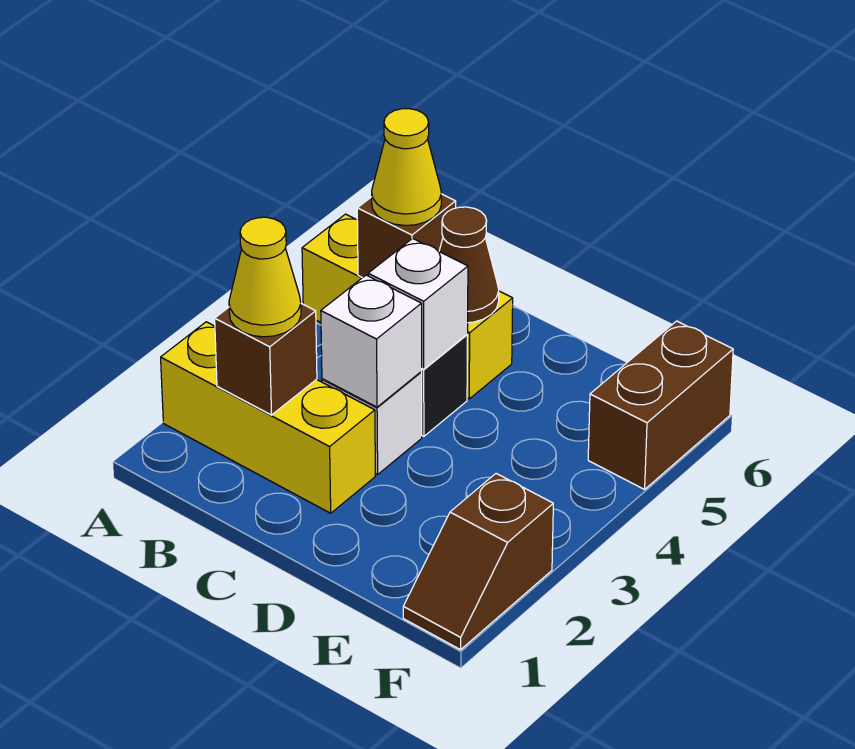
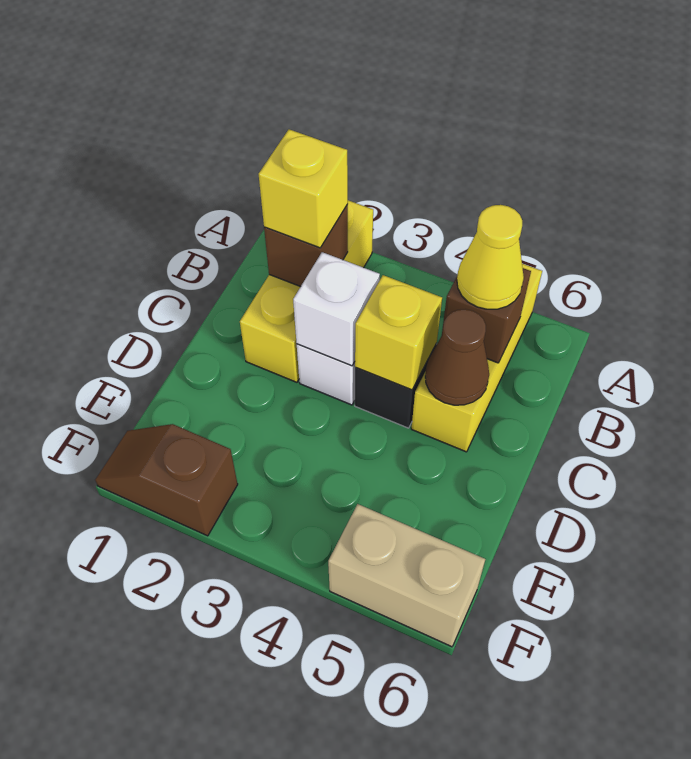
yellow cone B2 level 3 -> yellow brick B2 level 3
white brick C4 level 2 -> yellow brick C4 level 2
brown brick F5:F6 level 1 -> tan brick F5:F6 level 1

